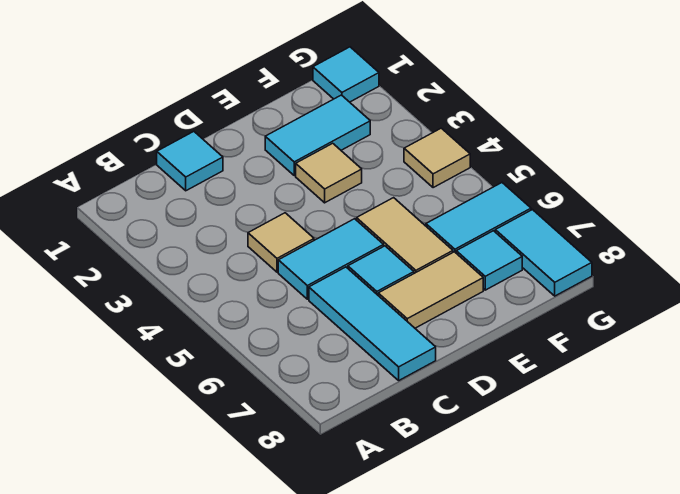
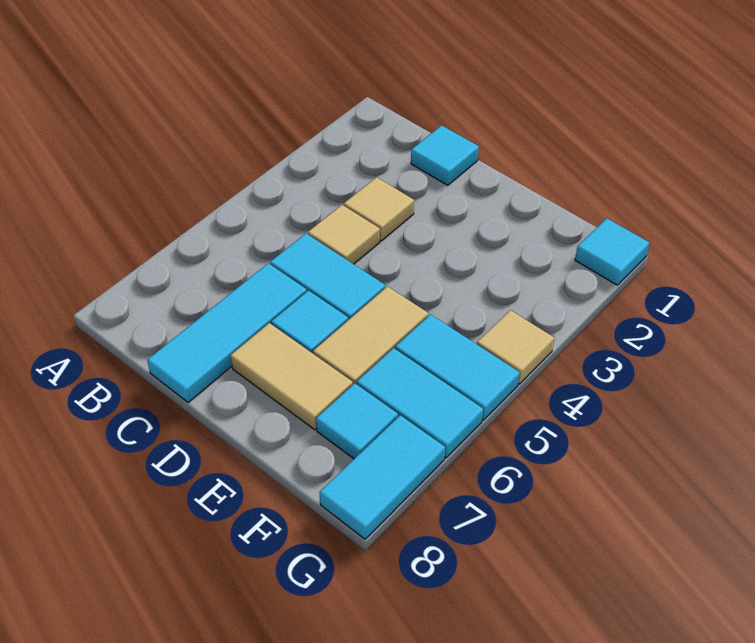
cyan tile E2:F2 level 1 -> cyan tile F5:G5 level 1
tan tile E3 level 1 -> tan tile C3 level 1

